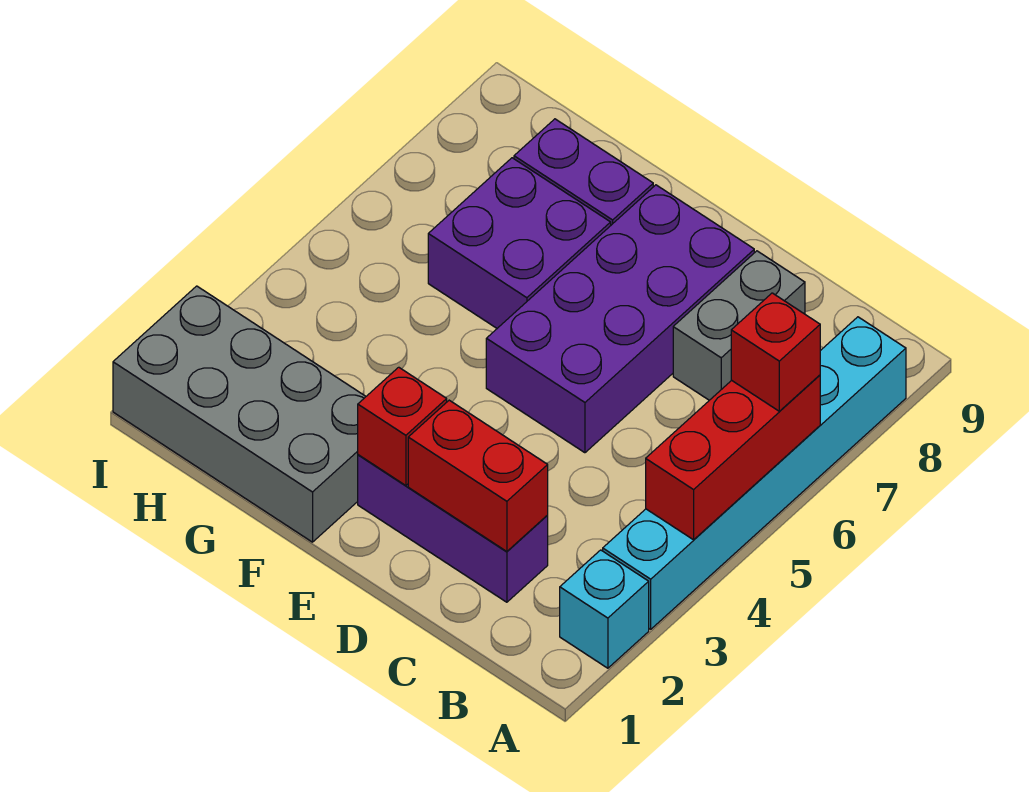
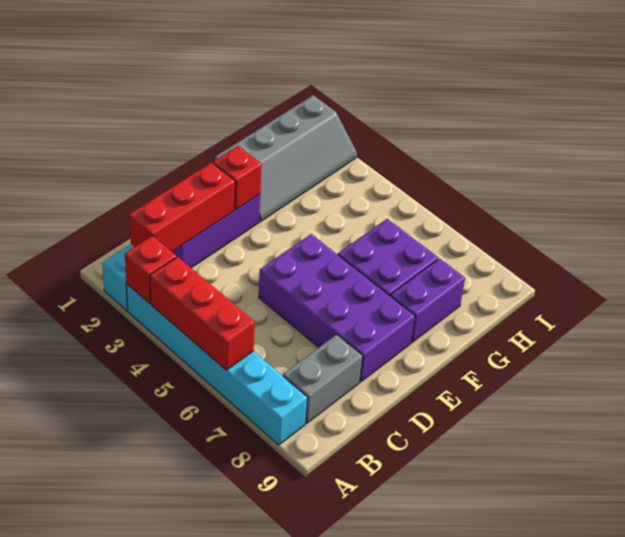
red brick A6 level 3 -> red brick A3 level 2
red brick C2:D2 level 2 -> red brick B2:D2 level 2
grey brick C7:C8 level 1 -> grey brick B8:C8 level 1
grey brick F1:I2 level 1 -> grey slope F1:I2 level 1 top 1

